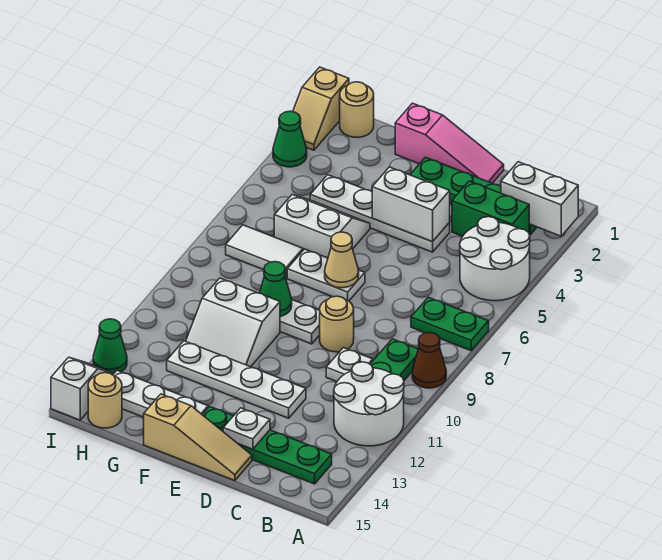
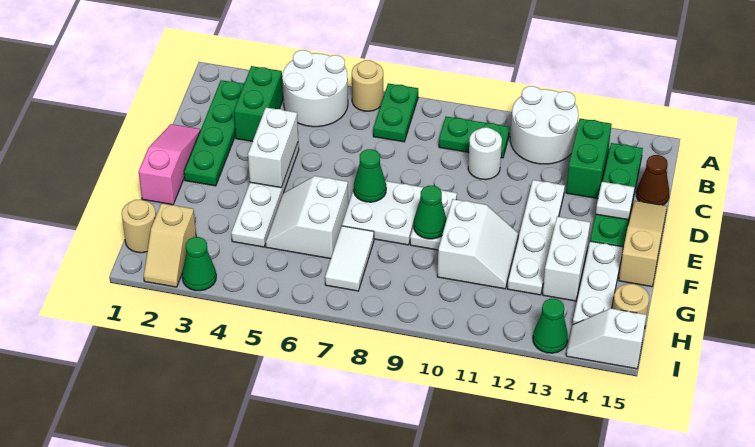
white brick A2:B2 level 2 -> white brick F13:G13 level 1
brown cone A9 level 1 -> brown cone C15 level 1
none -> green brick B13:C13 level 1
white plate C10 level 1 -> white round brick C10 level 1
tan round brick D9 level 1 -> tan round brick A6 level 1
white plate E7:F7 level 1 -> white plate E7:F8 level 1
tan cone E7 level 2 -> green cone E7 level 2
tan slope I1:I2 level 1 top 1 -> tan slope H2:I2 level 1 top H

